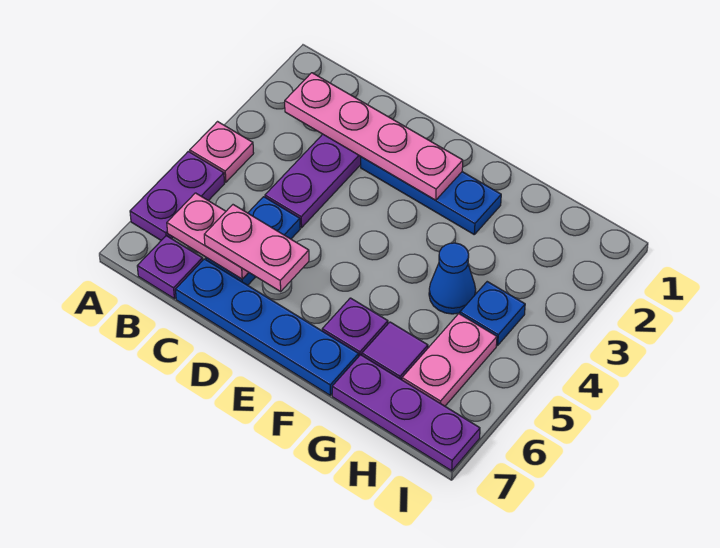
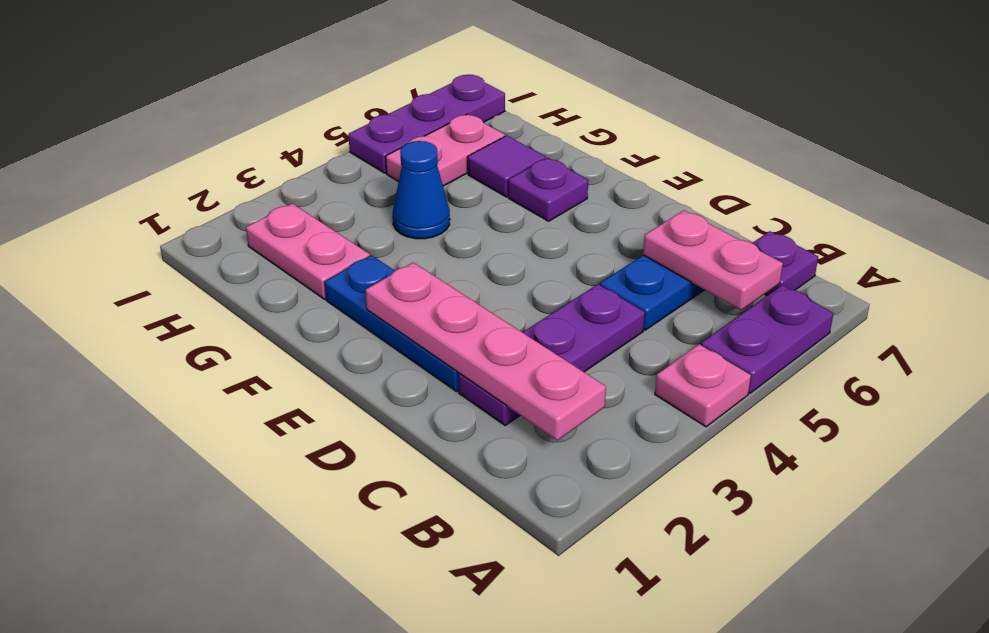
pink plate C6:D6 level 3 -> pink plate G2:H2 level 1
blue plate C7:F7 level 1 -> none
purple plate G7:I7 level 1 -> purple plate I5:I7 level 1
blue plate H4 level 1 -> none

